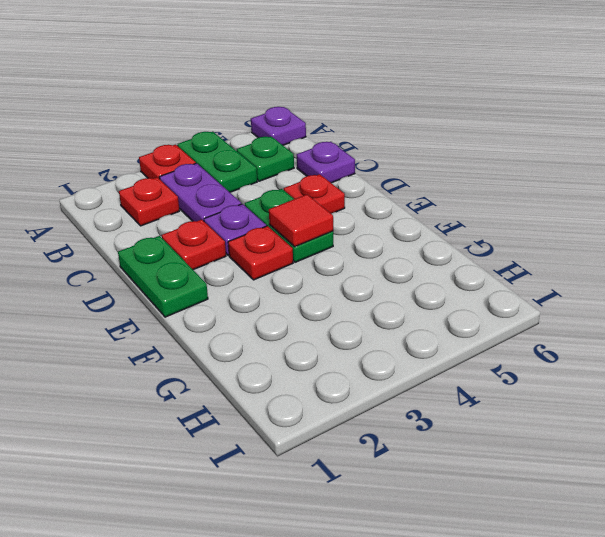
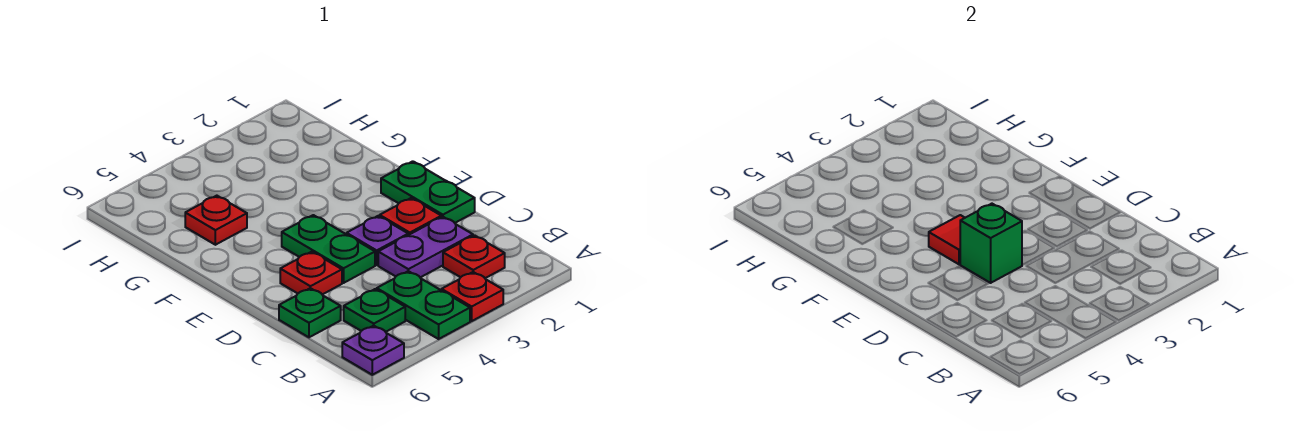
purple plate B3:C3 level 1 -> purple plate C2:C3 level 1
purple plate C6 level 1 -> green plate C6 level 1
none -> green brick D4 level 2
red plate E3 level 1 -> red plate G5 level 1

